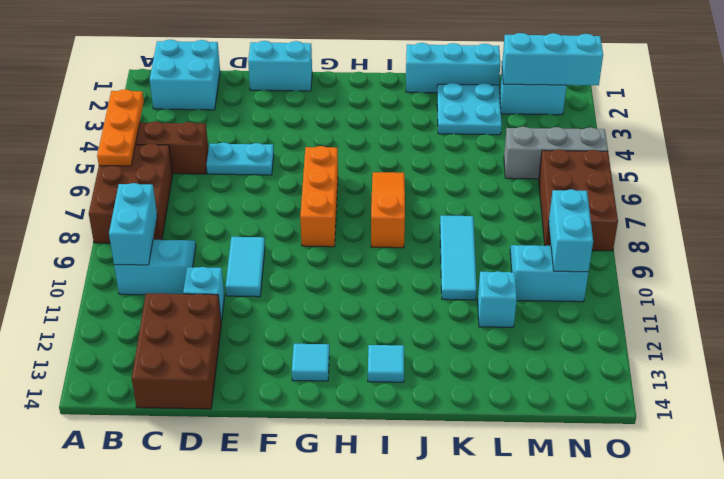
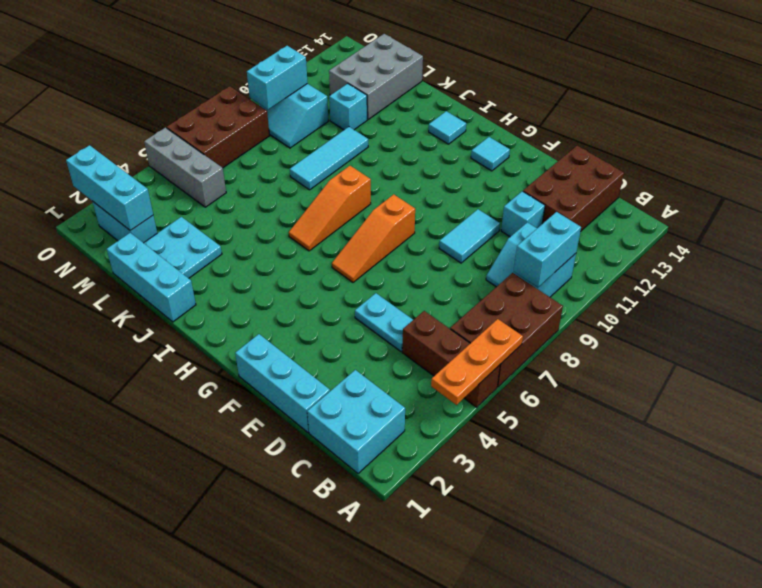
cyan brick E1:F1 level 1 -> cyan brick D1:F1 level 1
orange brick G6:G8 level 1 -> orange slope G6:G8 level 1 top 8
none -> grey brick L12:M14 level 1

